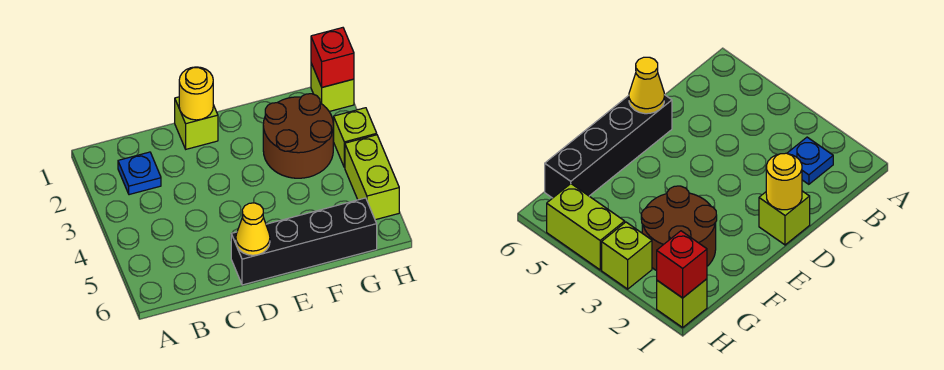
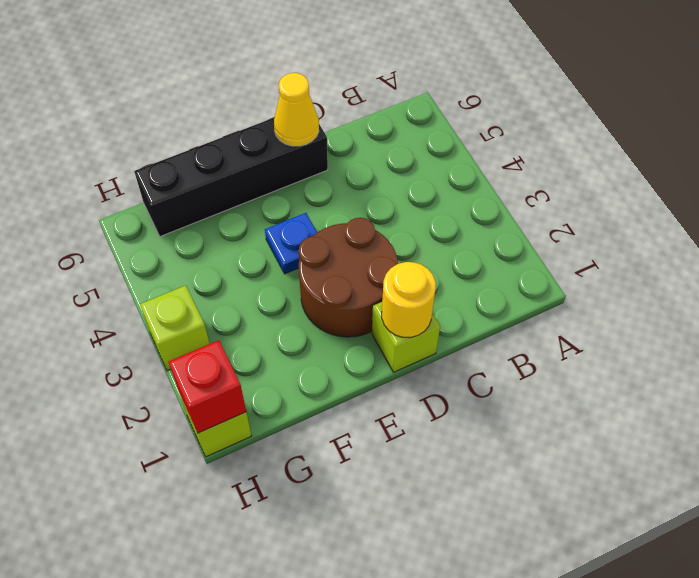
blue plate B2 level 1 -> blue plate E4 level 1
brown round brick F2:G3 level 1 -> brown round brick D2:E3 level 1
lime brick H4:H5 level 1 -> none

